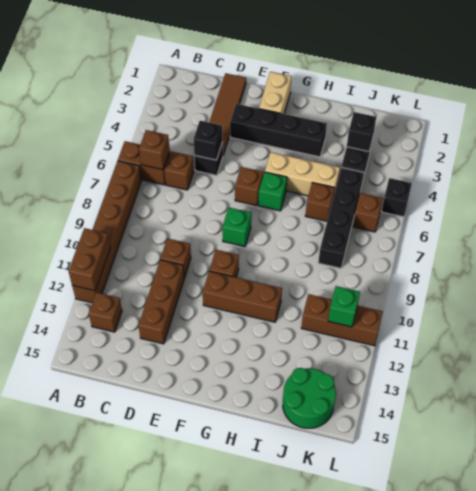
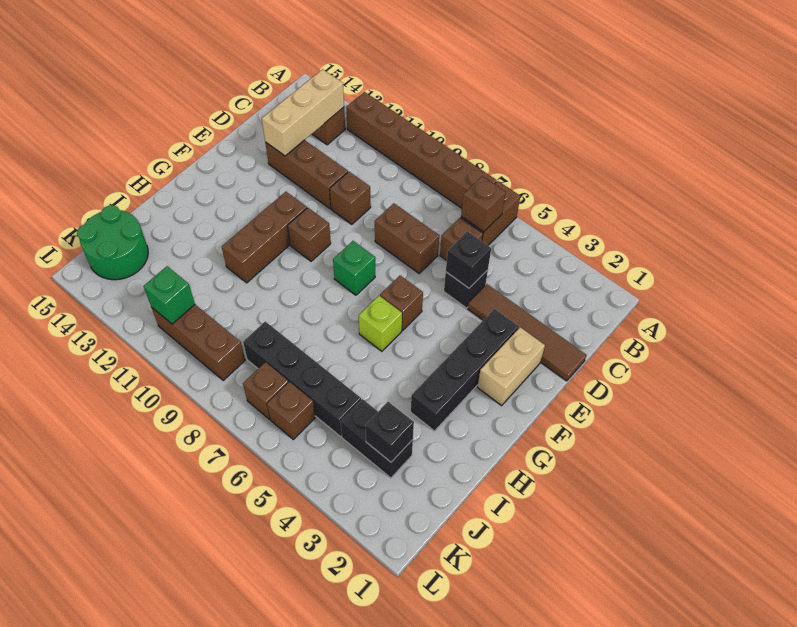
brown brick A11:A12 level 2 -> brown brick D7:D8 level 1
tan brick F1:F2 level 1 -> tan brick E2:F2 level 1
tan brick G5:I5 level 1 -> tan brick B13:D13 level 2
green brick G6 level 1 -> lime brick G6 level 1
brown brick I6 level 1 -> brown brick K7 level 1
brown brick J11:L11 level 1 -> brown brick K9:K11 level 1
black brick L5 level 1 -> none

